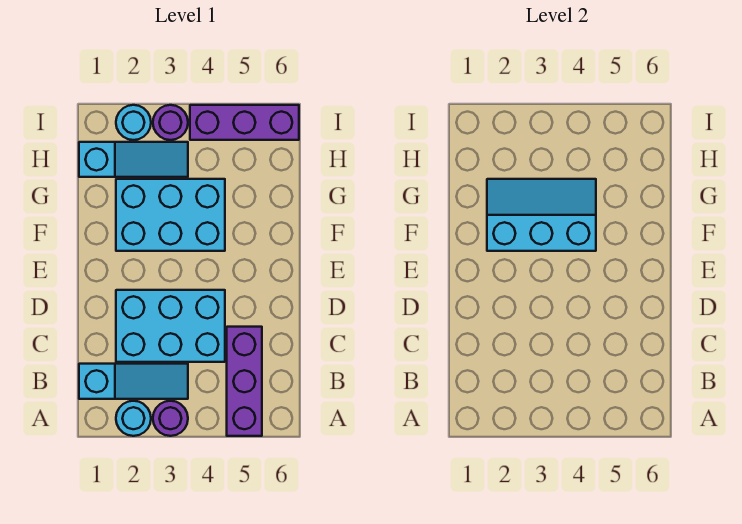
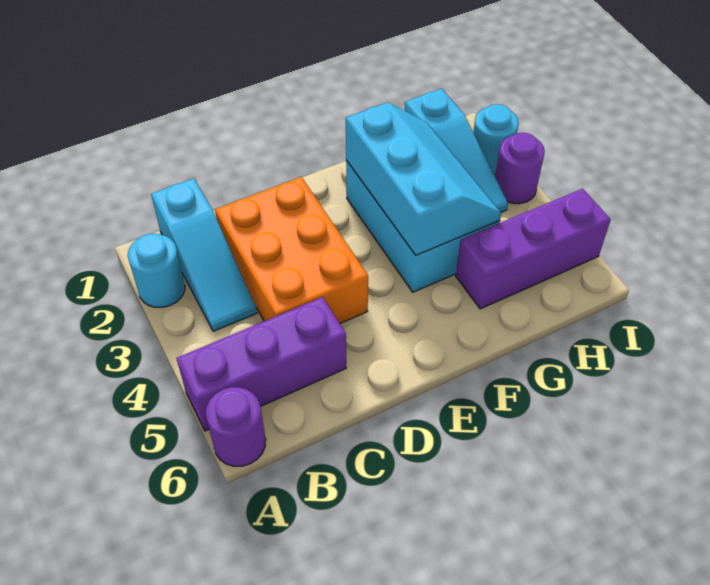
purple round brick A3 level 1 -> purple round brick A6 level 1
cyan brick C2:D4 level 1 -> orange brick C2:D4 level 1
purple brick I4:I6 level 1 -> purple brick G5:I5 level 1

